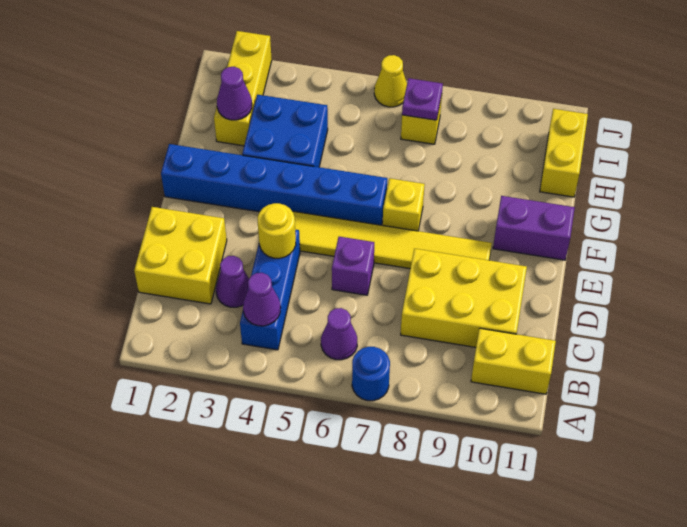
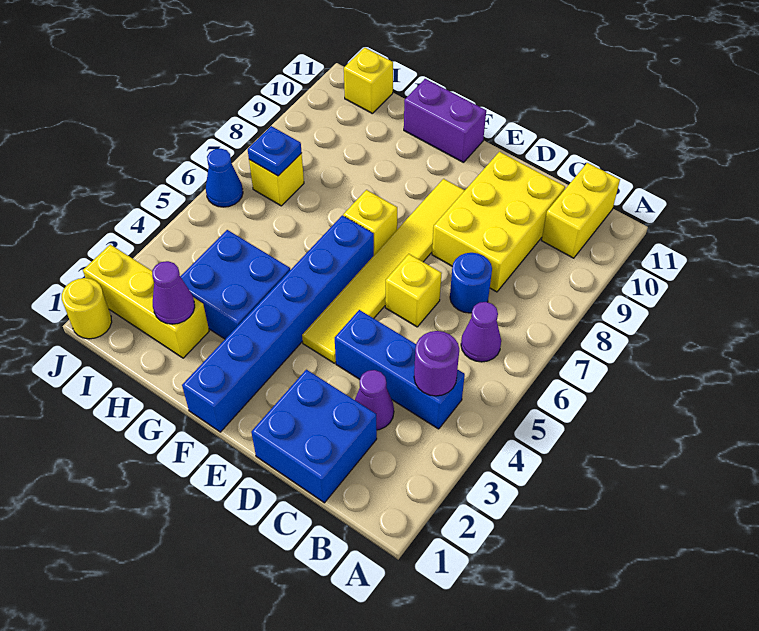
blue round brick A7 level 1 -> blue round brick C7 level 1
purple cone B4 level 2 -> purple round brick B4 level 2
yellow brick C1:D2 level 1 -> blue brick C1:D2 level 1
yellow round brick D4 level 2 -> yellow round brick J1 level 1
purple brick D6 level 1 -> yellow brick D6 level 1
purple brick F10:F11 level 1 -> purple brick F11:G11 level 1
yellow brick H11:I11 level 1 -> yellow brick I11 level 1
purple plate I7 level 2 -> blue plate I7 level 2
yellow cone J6 level 1 -> blue cone J6 level 1

